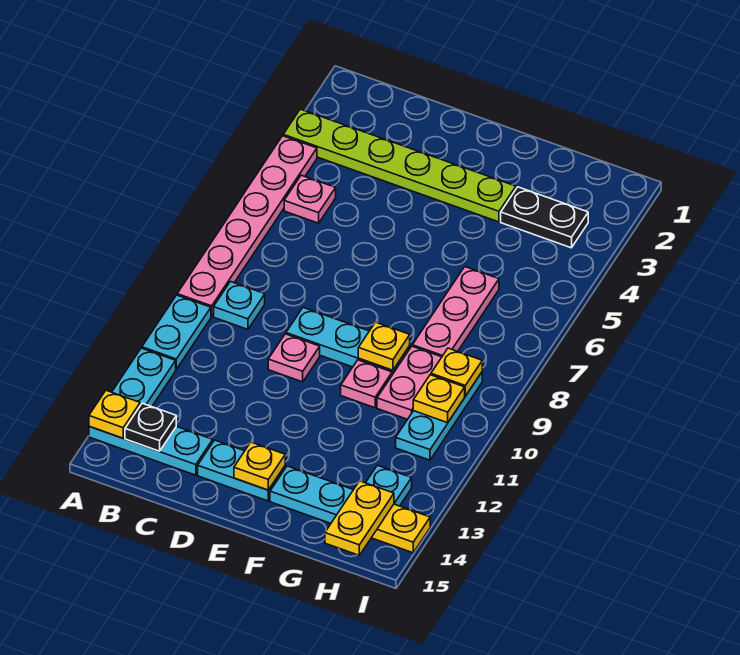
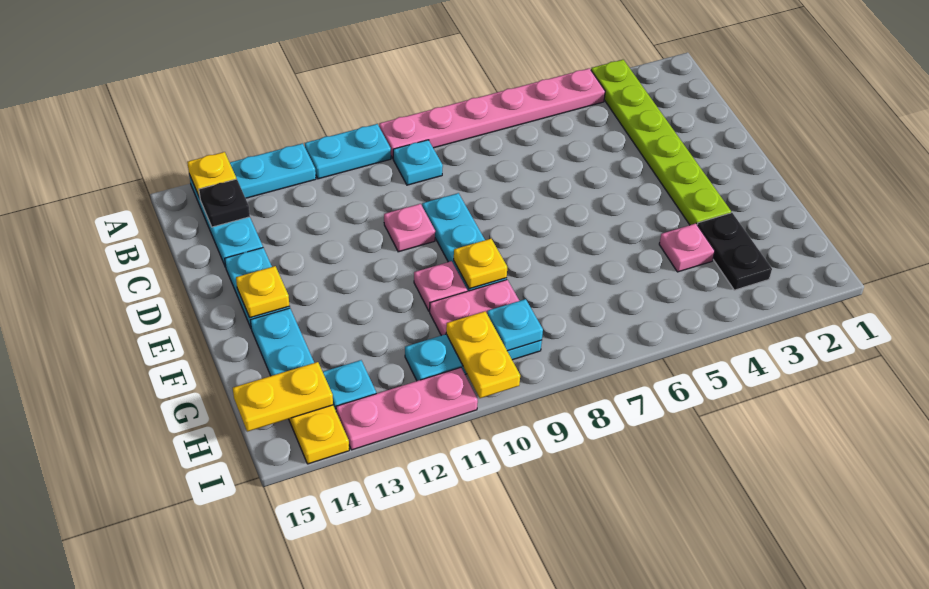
pink plate B5 level 1 -> pink plate G4 level 1
pink plate G6:G8 level 1 -> pink plate I11:I13 level 1
yellow plate H9 level 2 -> cyan plate H9 level 2
yellow plate H10 level 2 -> yellow plate H10:I10 level 2

